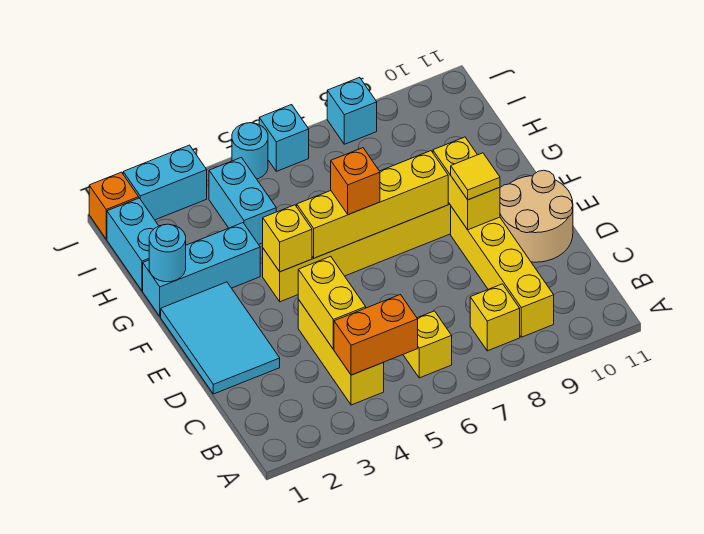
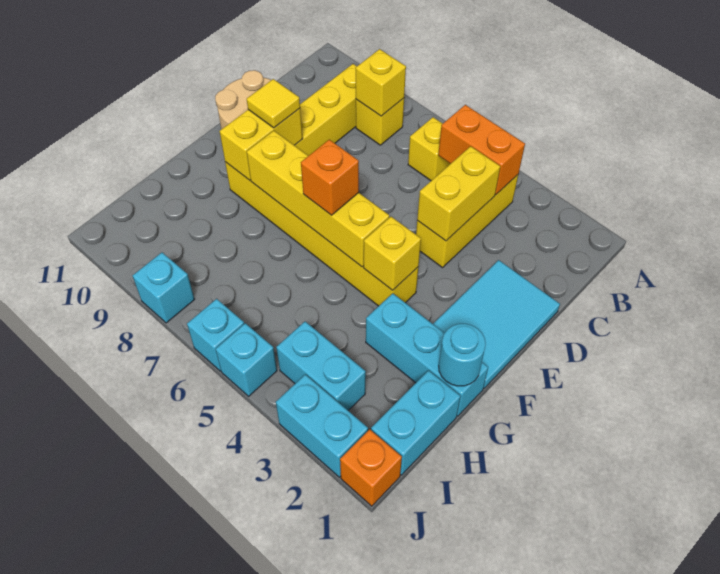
none -> yellow brick B8 level 2
cyan brick H4:I4 level 1 -> cyan brick I3:I4 level 1
cyan round brick J5 level 1 -> cyan brick J5 level 1

